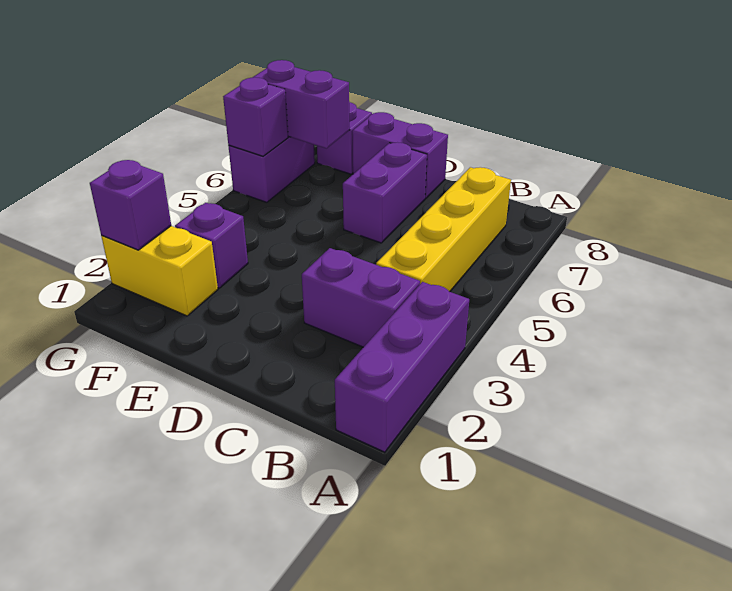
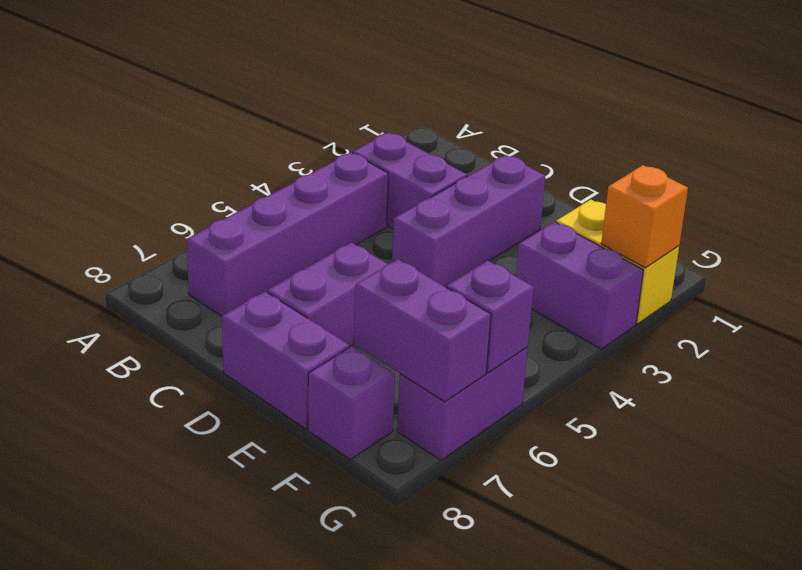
purple brick A1:A3 level 1 -> purple brick D2:D4 level 1
yellow brick B4:B7 level 1 -> purple brick B4:B7 level 1
purple brick F3 level 1 -> purple brick F3:G3 level 1
purple brick G2 level 2 -> orange brick G2 level 2

